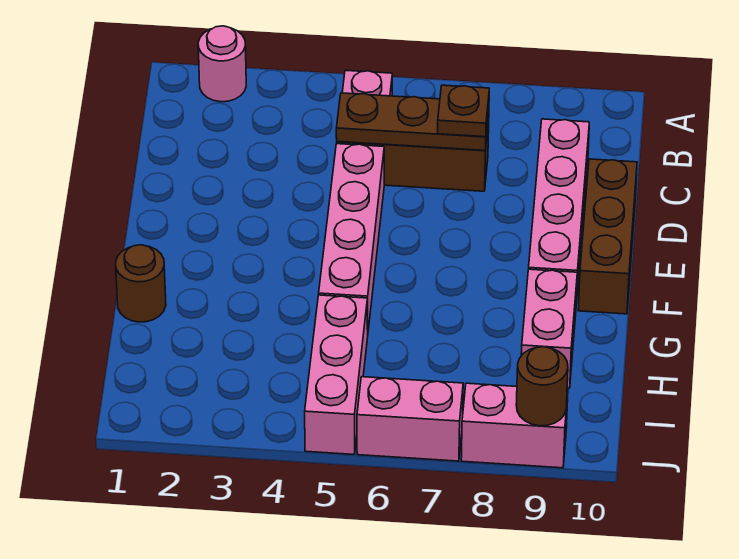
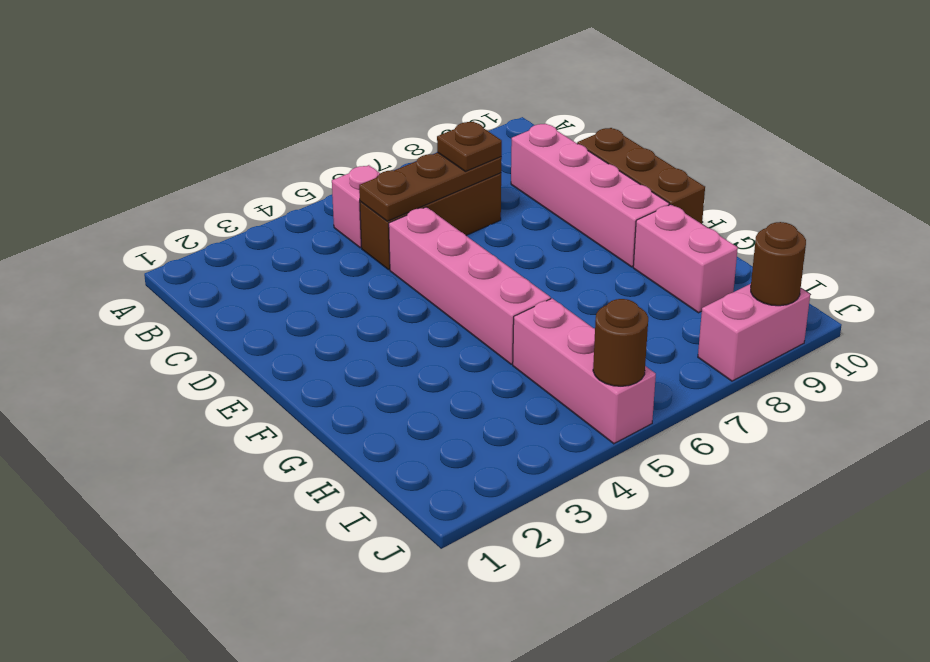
pink round brick A2 level 1 -> none
brown round brick G1 level 1 -> brown round brick J5 level 2
pink brick J6:J7 level 1 -> none

